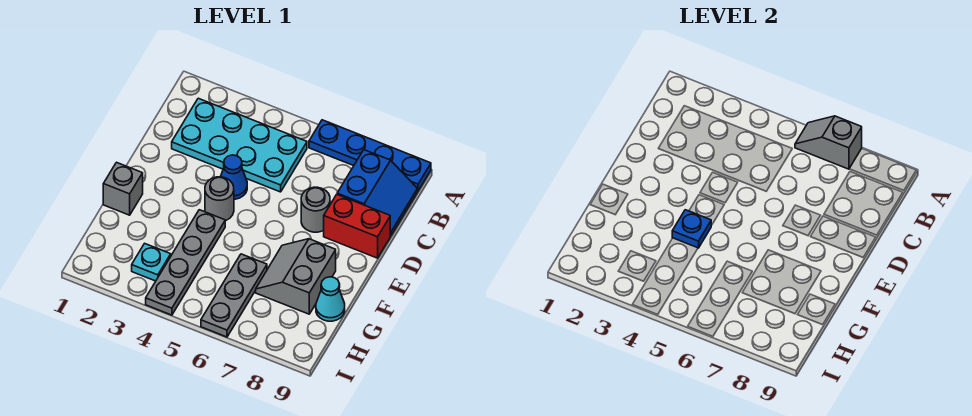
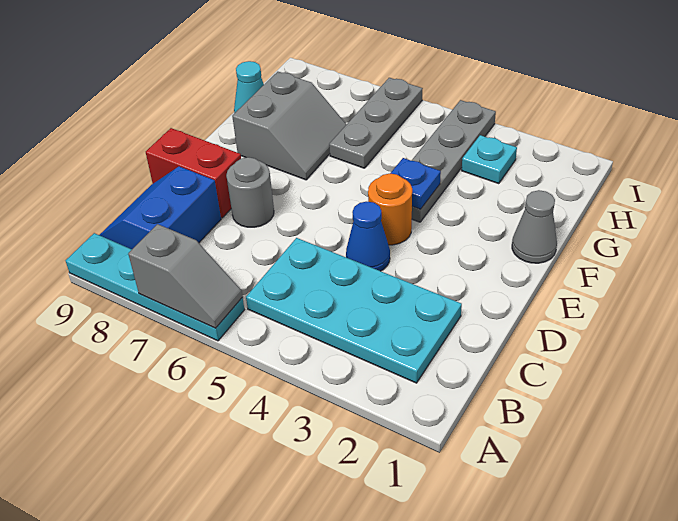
blue plate A6:A9 level 1 -> cyan plate A6:A9 level 1
grey round brick E4 level 1 -> orange round brick E4 level 1
grey brick F1 level 1 -> grey cone F1 level 1

